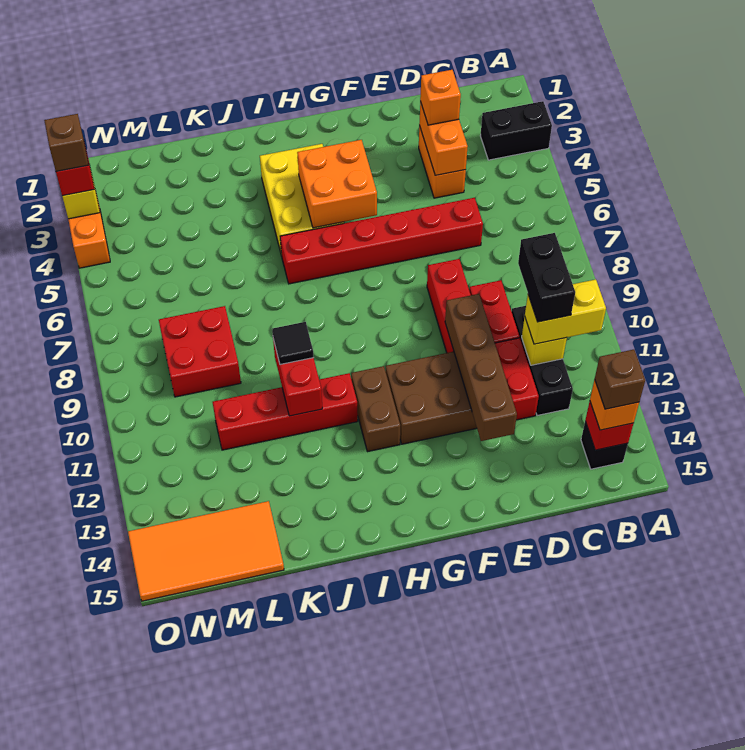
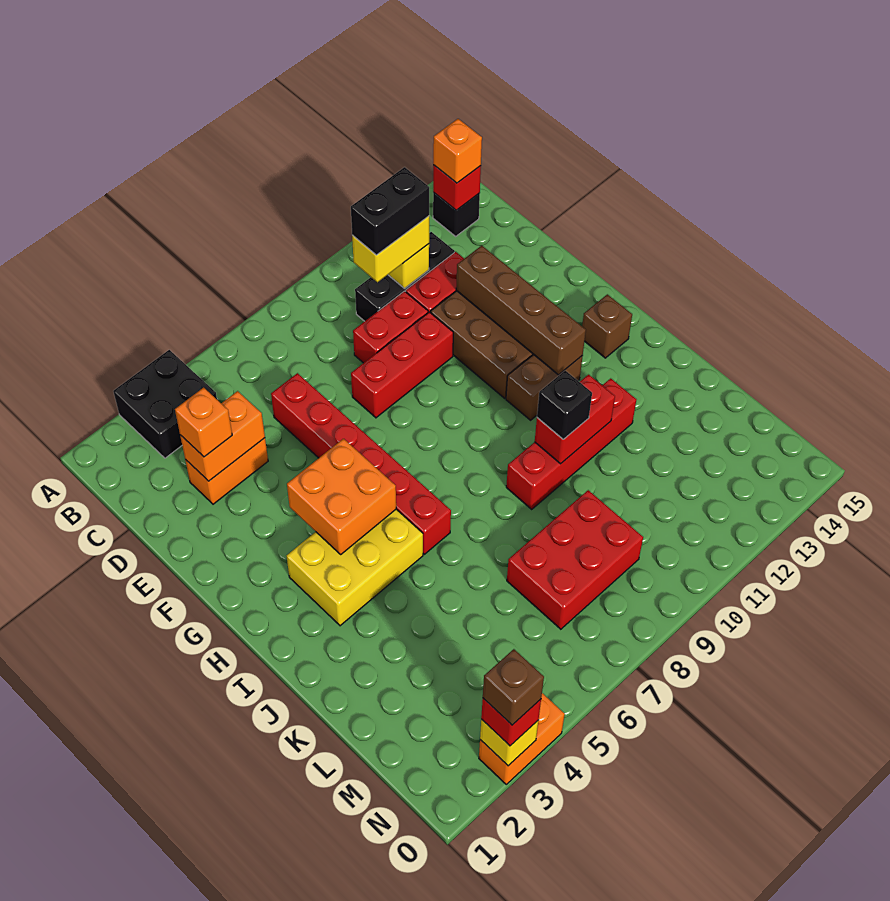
black brick A3:B3 level 1 -> black brick A3:B4 level 1
yellow brick B11:C11 level 3 -> yellow brick C10:C11 level 3
brown brick B14 level 4 -> brown brick H14 level 1
brown brick E10:E13 level 2 -> brown brick E12:H12 level 2
red brick I11:L11 level 1 -> red brick J9:J12 level 1
black tile J10 level 3 -> black brick J10 level 3
red brick L8:M9 level 1 -> red brick L7:M9 level 1
orange tile L14:O15 level 1 -> none

